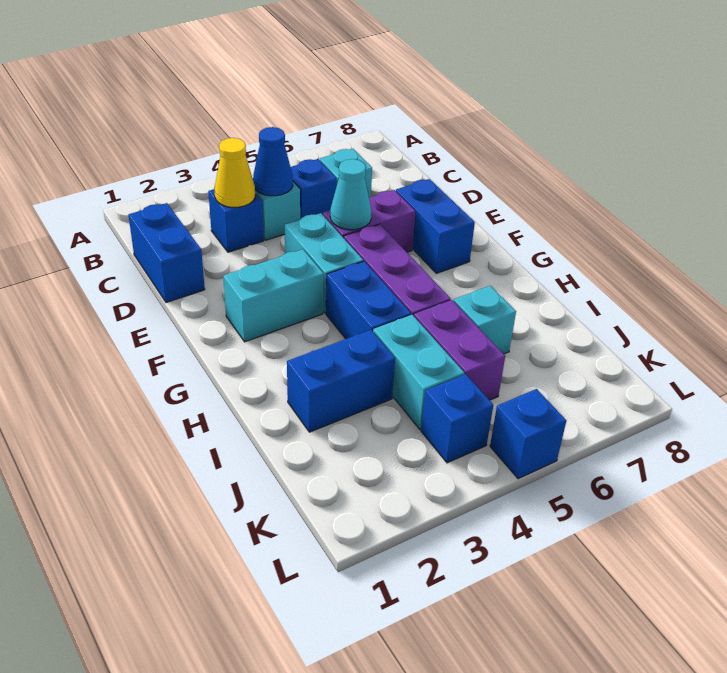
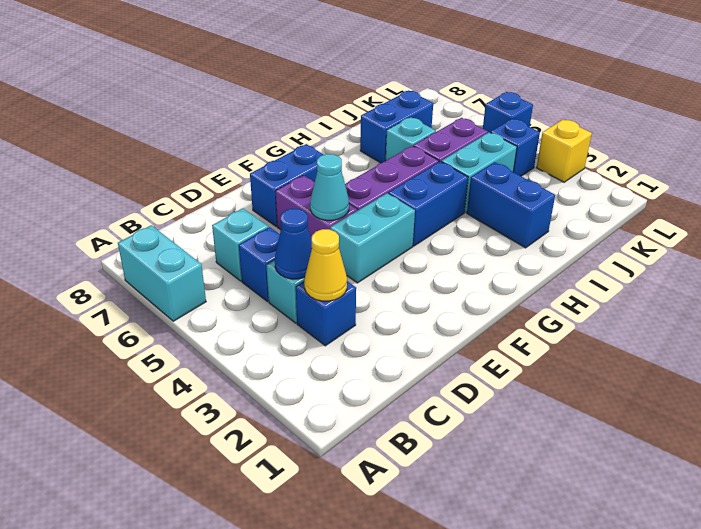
blue brick C1:D1 level 1 -> blue brick I7:J7 level 1
cyan brick F2:F3 level 1 -> cyan brick A6:A7 level 1
none -> yellow brick L3 level 1

